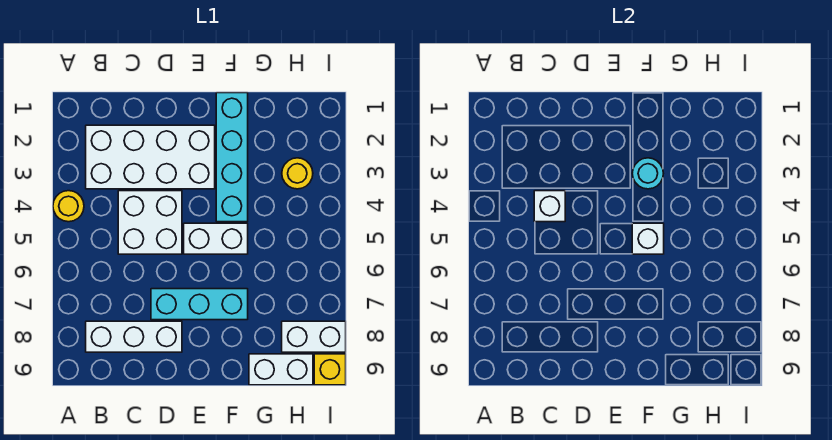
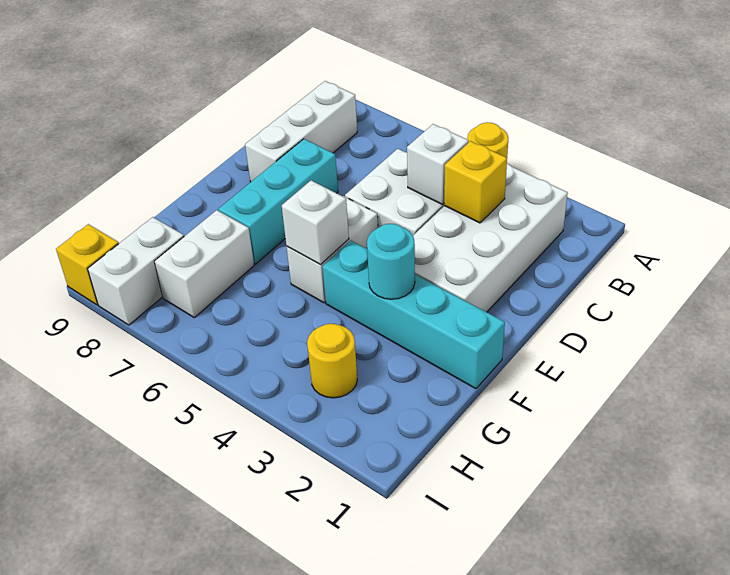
none -> yellow brick C3 level 2
white brick G9:H9 level 1 -> white brick G7:H7 level 1

